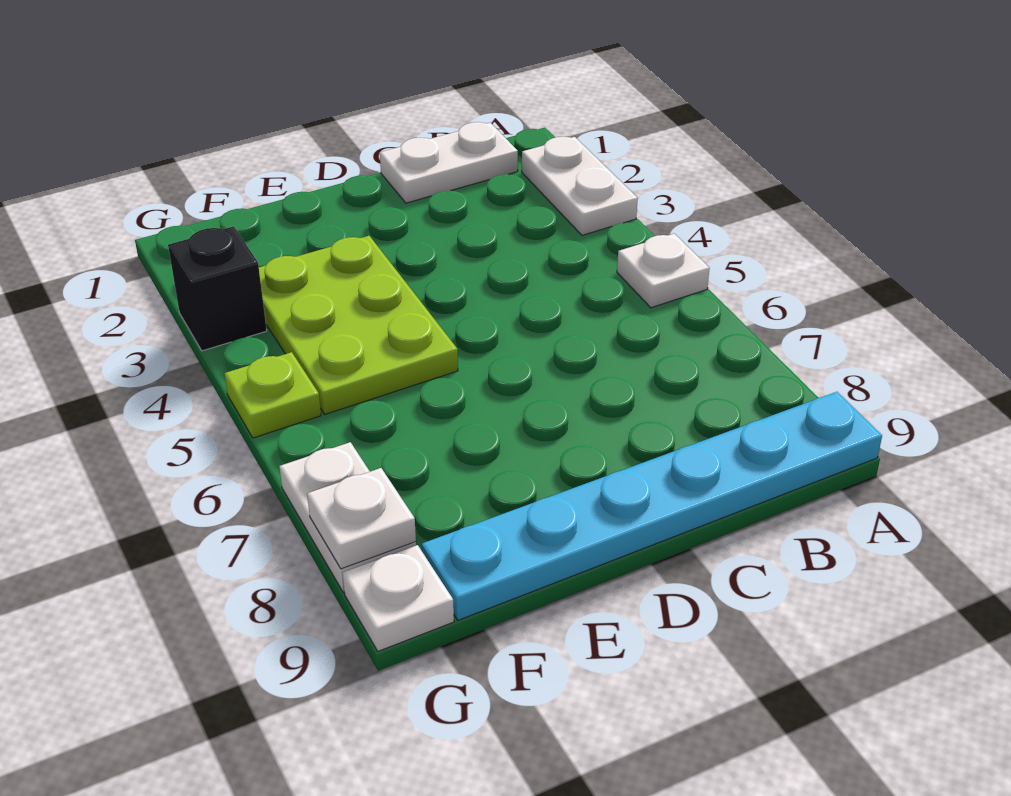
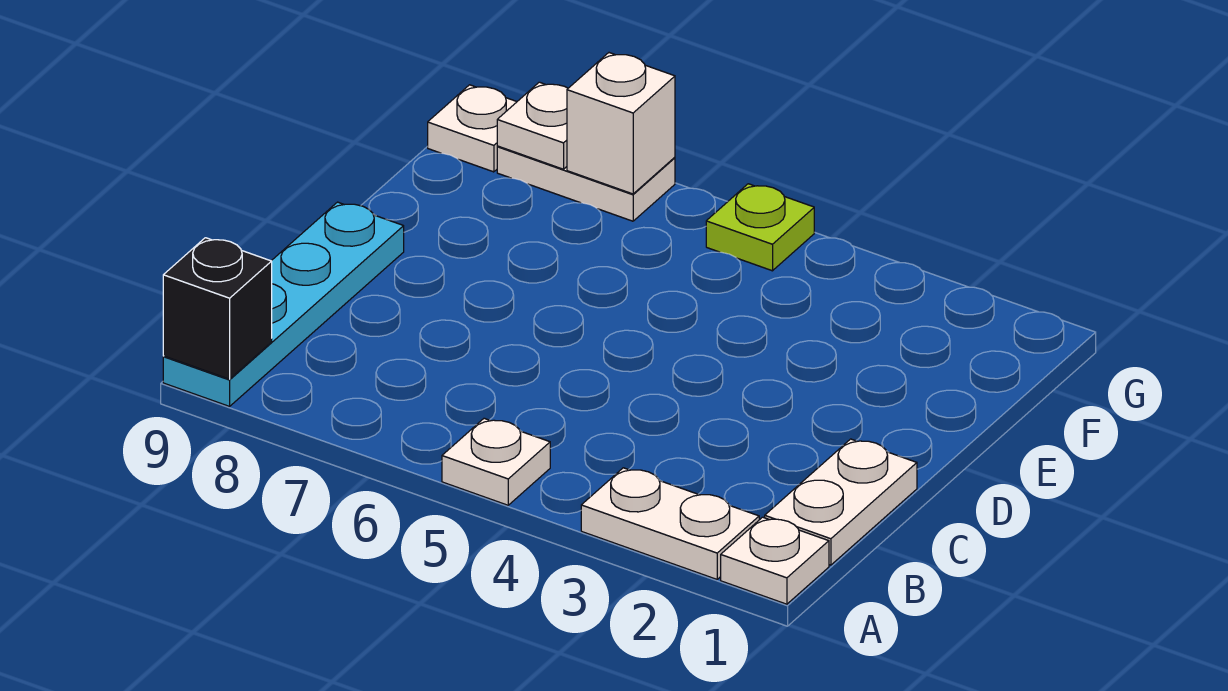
none -> white plate A1 level 1
cyan plate A9:F9 level 1 -> cyan plate A9:D9 level 1
lime plate E3:F5 level 1 -> none
black brick G3 level 1 -> black brick A9 level 2
none -> white brick G7 level 2

